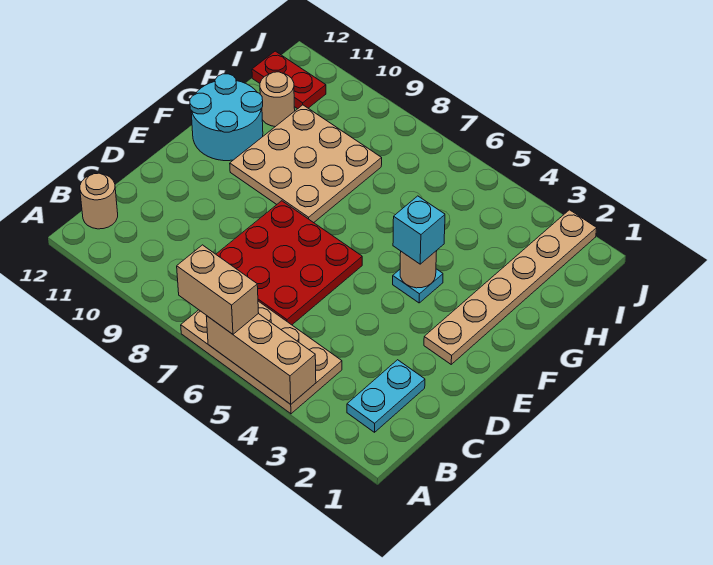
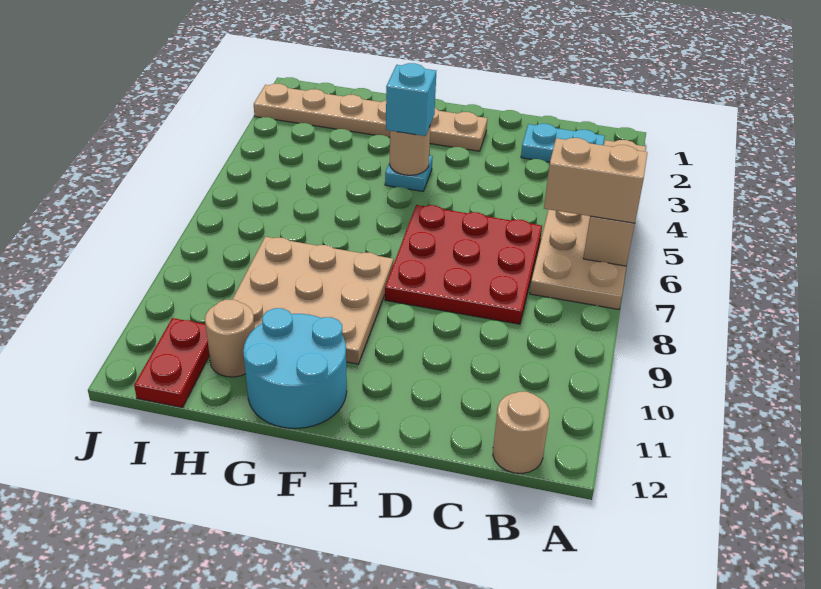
tan brick A6:A7 level 3 -> tan brick A6:B6 level 3

